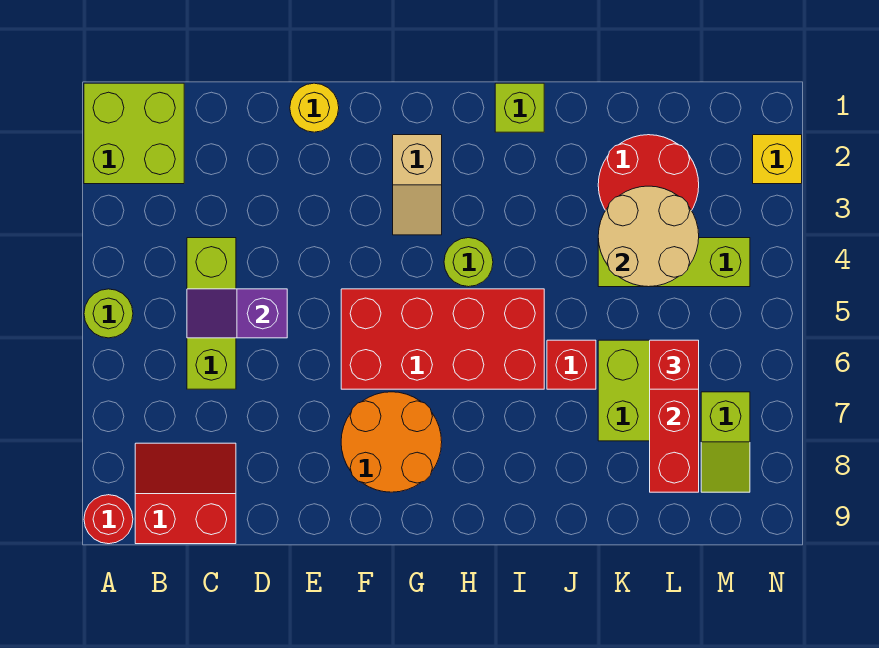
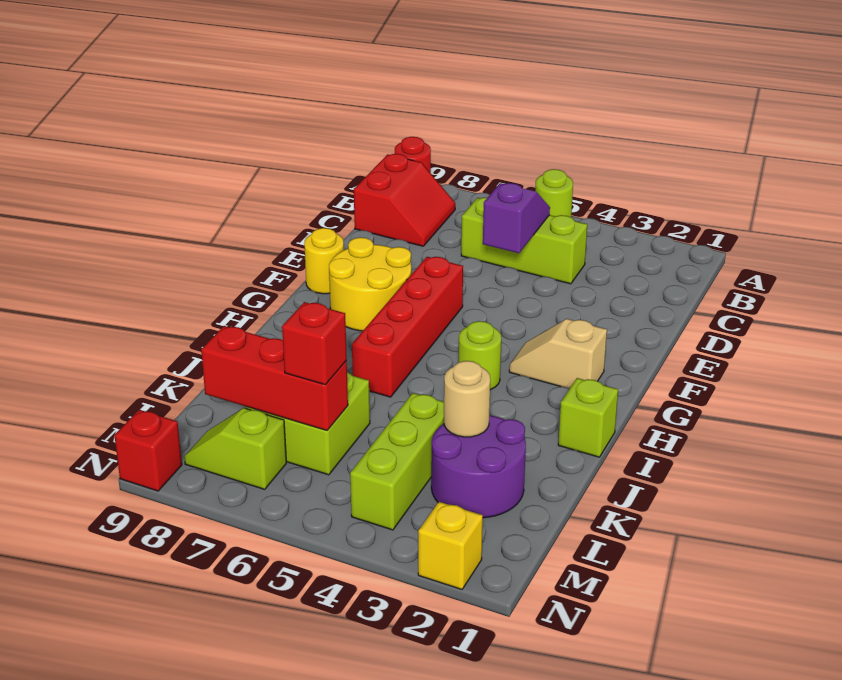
lime brick A1:B2 level 1 -> none
yellow round brick E1 level 1 -> yellow round brick F9 level 1
red brick F5:I6 level 1 -> red brick F6:I6 level 1
orange round brick F7:G8 level 1 -> yellow round brick F7:G8 level 1
red brick J6 level 1 -> red brick N9 level 1
red round brick K2:L3 level 1 -> purple round brick K2:L3 level 1
tan round brick K3:L4 level 2 -> tan round brick K3 level 2

